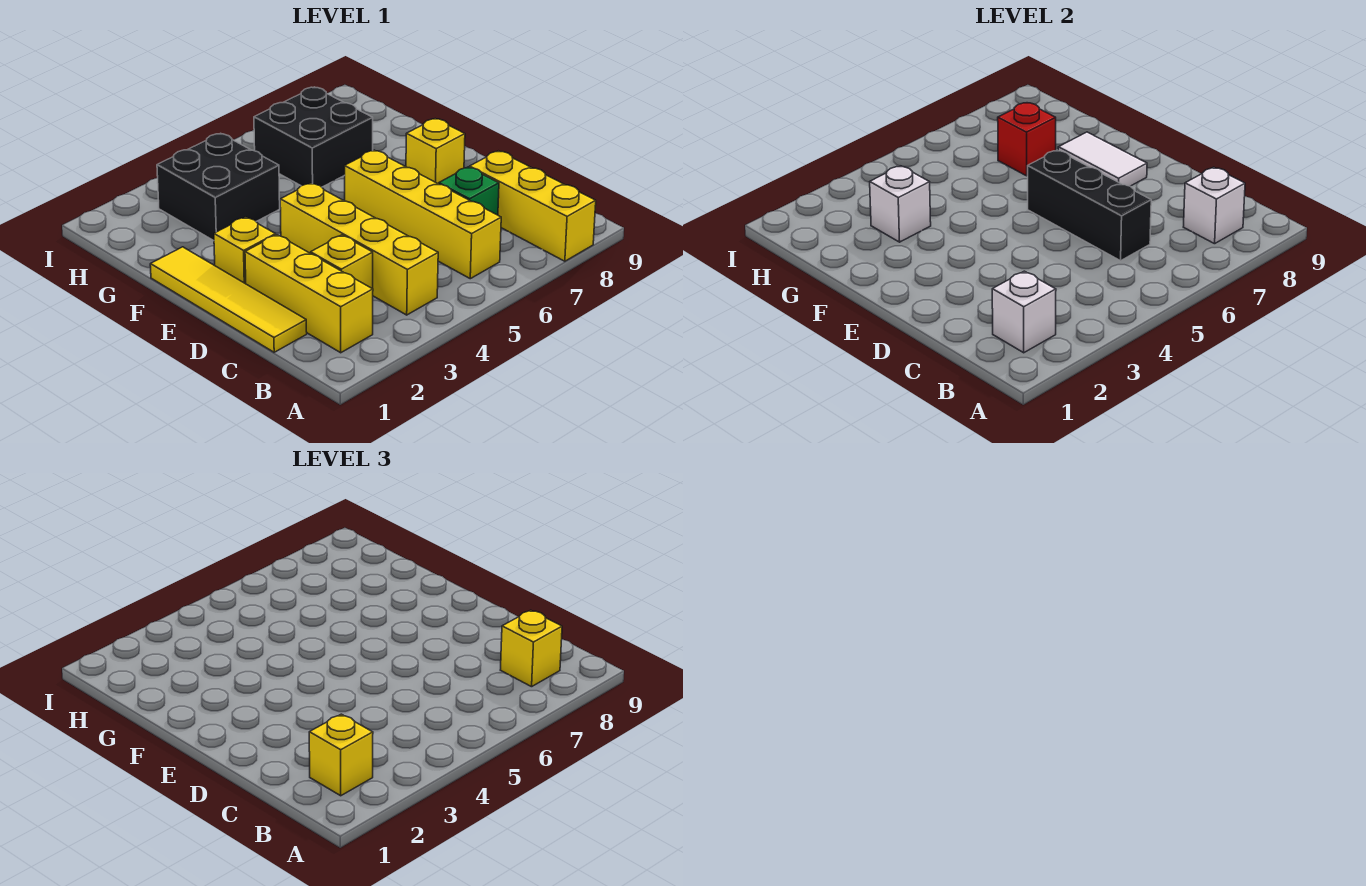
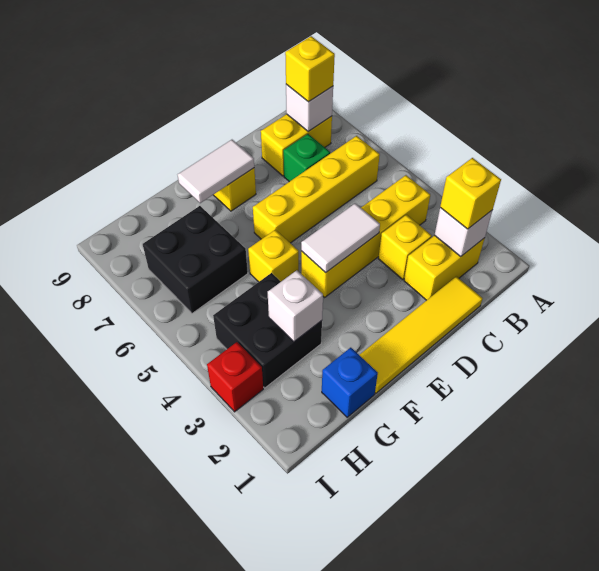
yellow brick A8:C8 level 1 -> yellow brick B8:C8 level 1
yellow brick B2:D2 level 1 -> yellow brick B2:C2 level 1
black brick C6:E6 level 2 -> none
none -> white tile D4:E4 level 2
yellow brick E2 level 1 -> yellow brick F5 level 1
none -> blue brick G1 level 1
red brick G7 level 2 -> red brick I3 level 1

